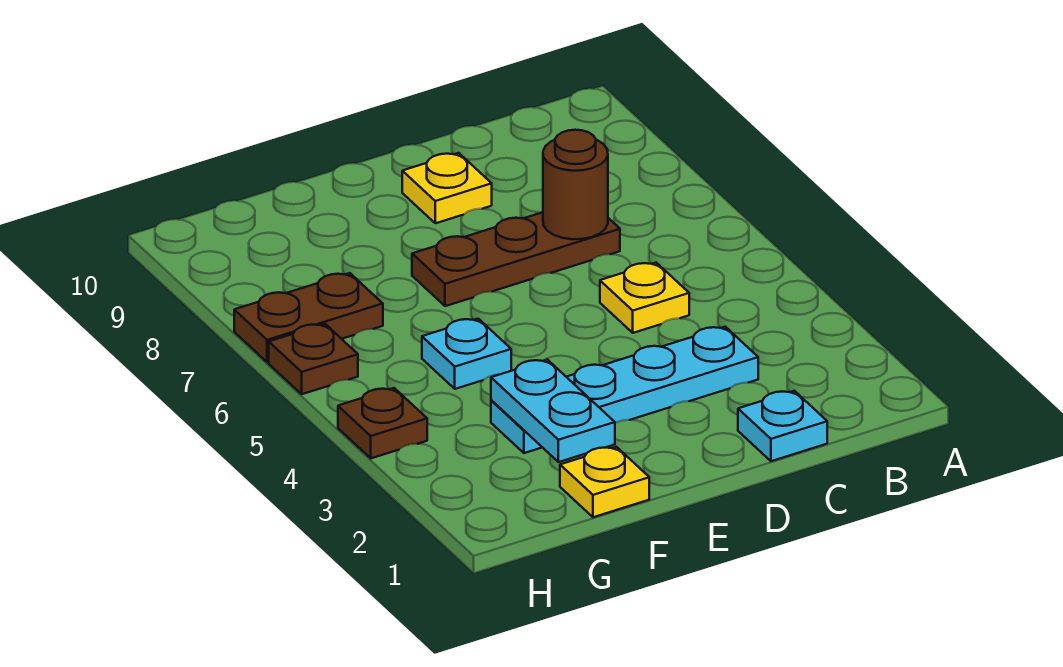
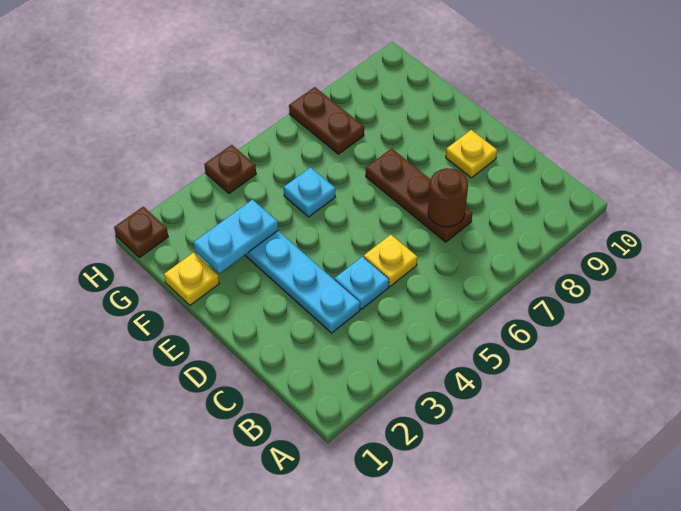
cyan plate C1 level 1 -> cyan plate C4 level 1
brown plate H6 level 1 -> brown plate H1 level 1

